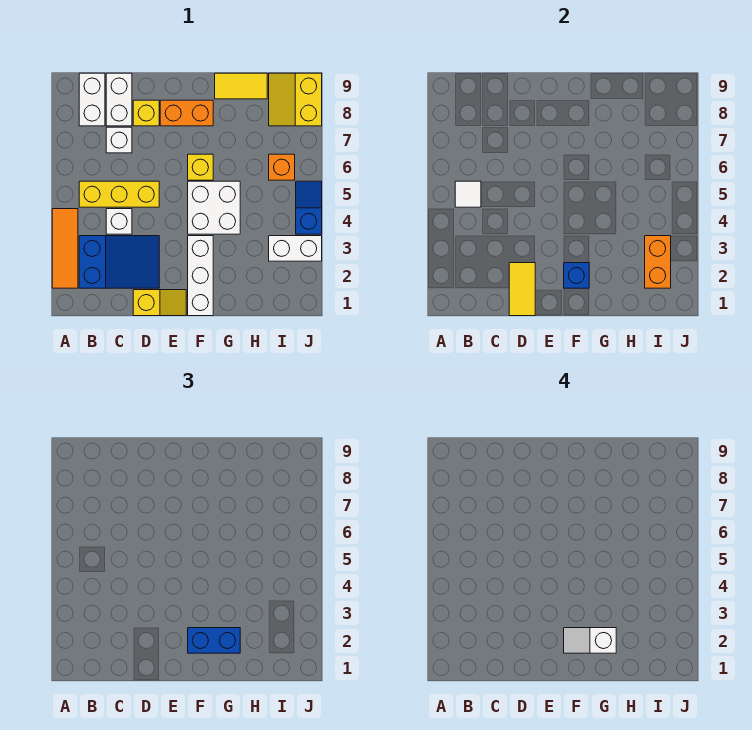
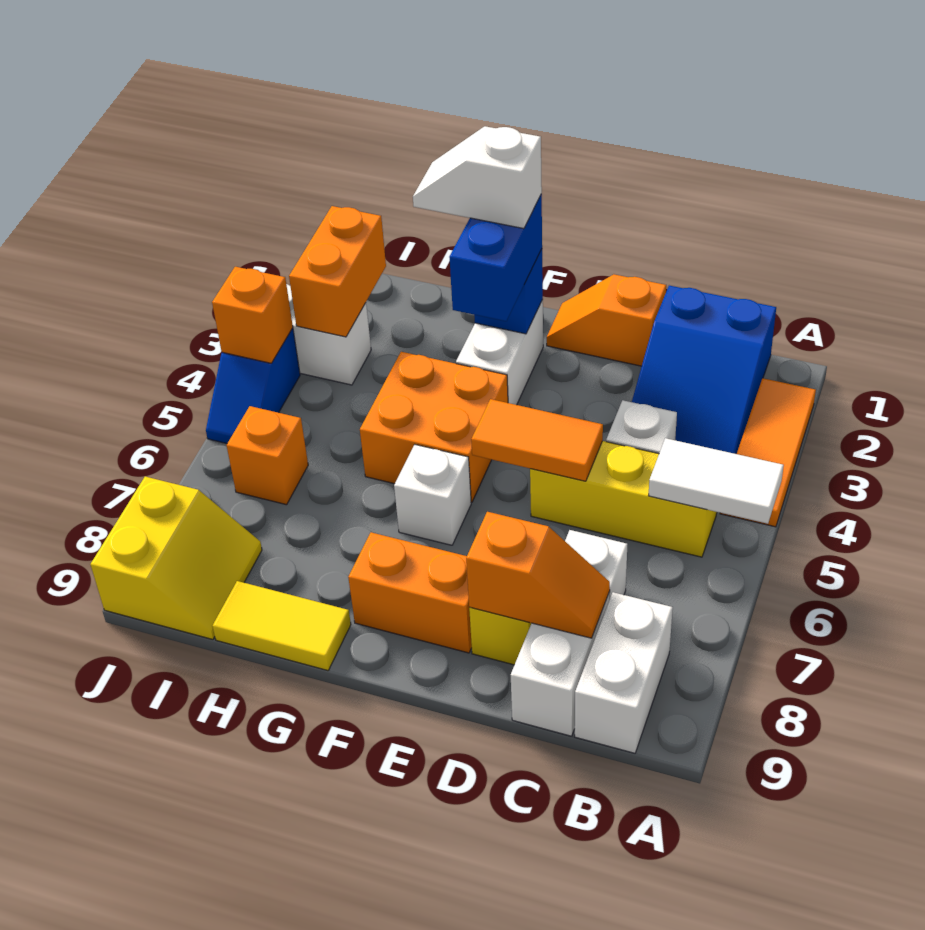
blue slope B2:D3 level 1 top B -> blue slope B1:C3 level 1 top 1
white tile B5 level 2 -> white tile A5:B5 level 2
none -> orange slope C8:D8 level 2 top D
yellow slope D1:E1 level 1 top D -> orange slope D1:E1 level 1 top D
yellow tile D1:D2 level 2 -> none
none -> orange tile D5:E5 level 2
white brick F1:F3 level 1 -> white brick F2:F3 level 1
blue brick F2:G2 level 3 -> blue brick F2:F3 level 3
white slope F2:G2 level 4 top G -> white slope F2:G2 level 4 top F
white brick F4:G5 level 1 -> orange brick F4:G5 level 1
yellow brick F6 level 1 -> white brick F6 level 1
none -> orange brick J4 level 2

